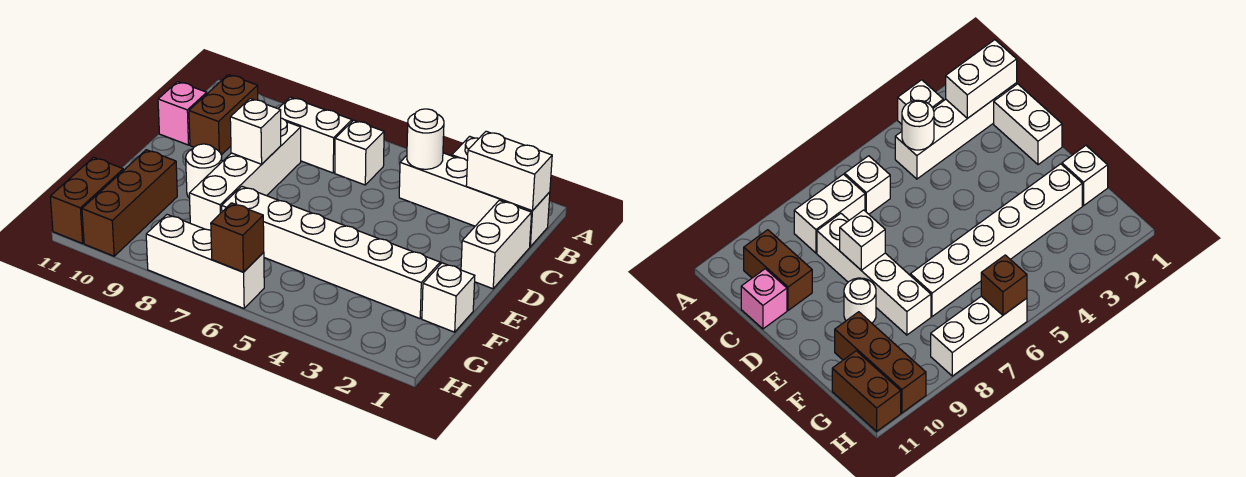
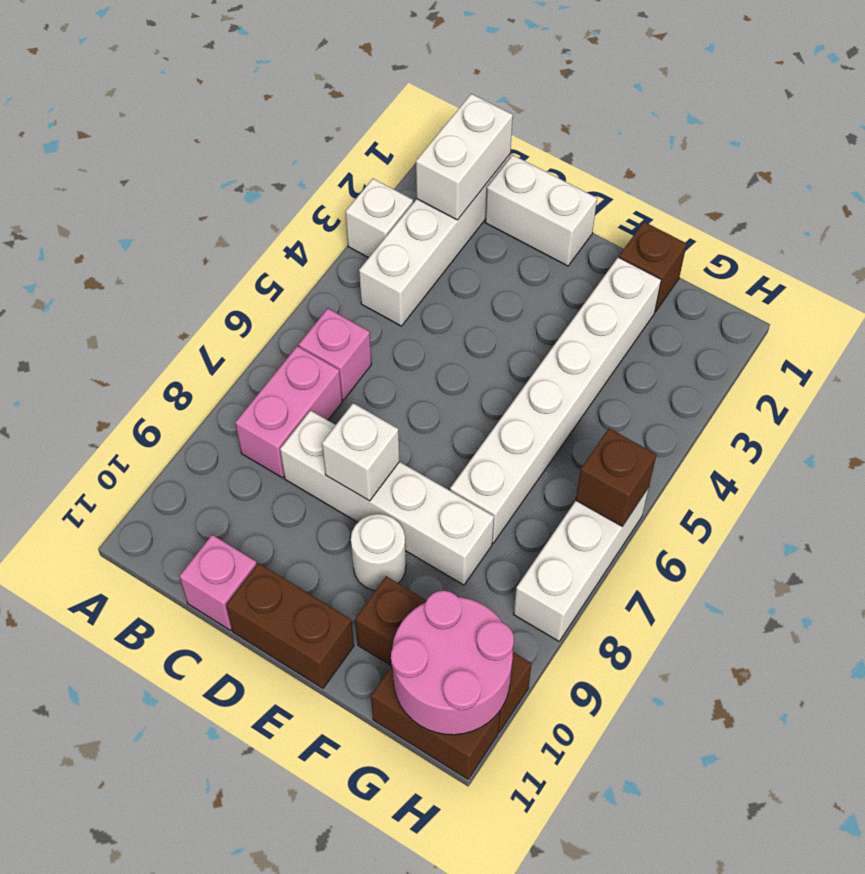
white round brick B4 level 2 -> none
white brick B6 level 1 -> pink brick B6 level 1
white brick B7:B8 level 1 -> pink brick B7:B8 level 1
brown brick B10:C10 level 1 -> brown brick D11:E11 level 1
white brick F1 level 1 -> brown brick F1 level 1
none -> pink round brick G10:H11 level 2

